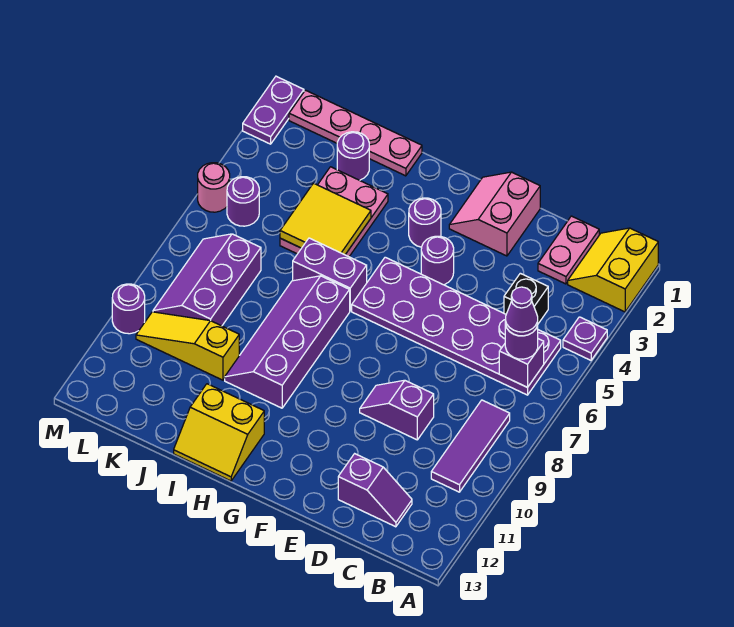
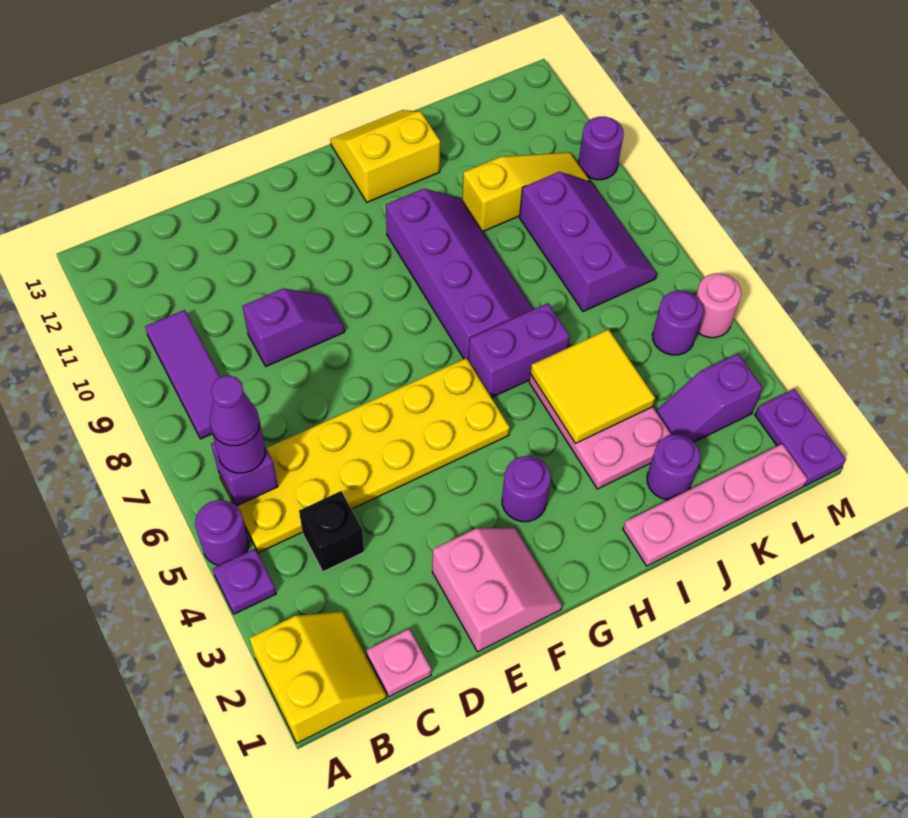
purple plate B5:G6 level 1 -> yellow plate B5:G6 level 1
pink plate C1:C2 level 1 -> pink plate C1 level 1
purple slope C12:D12 level 1 top D -> purple slope K3:L3 level 1 top L
purple round brick F4 level 1 -> purple round brick A5 level 1

